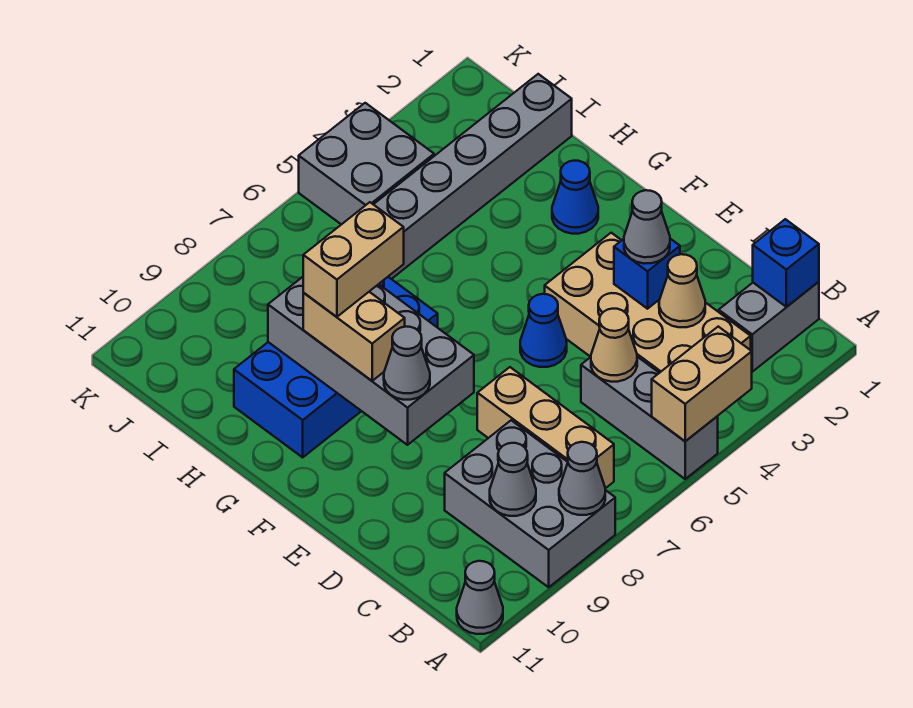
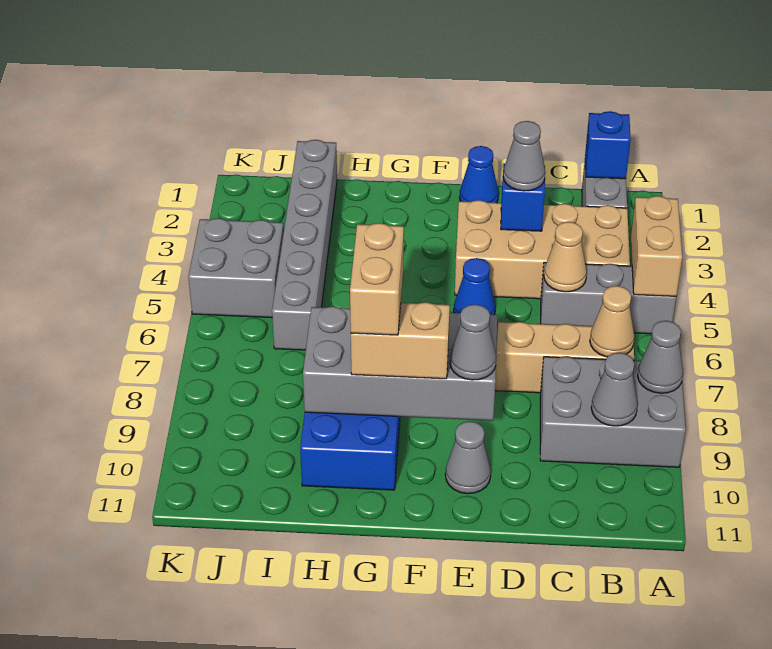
grey cone A11 level 1 -> grey cone E10 level 1
tan cone C3 level 2 -> tan cone B7 level 2
blue cone G2 level 1 -> blue cone E1 level 1

